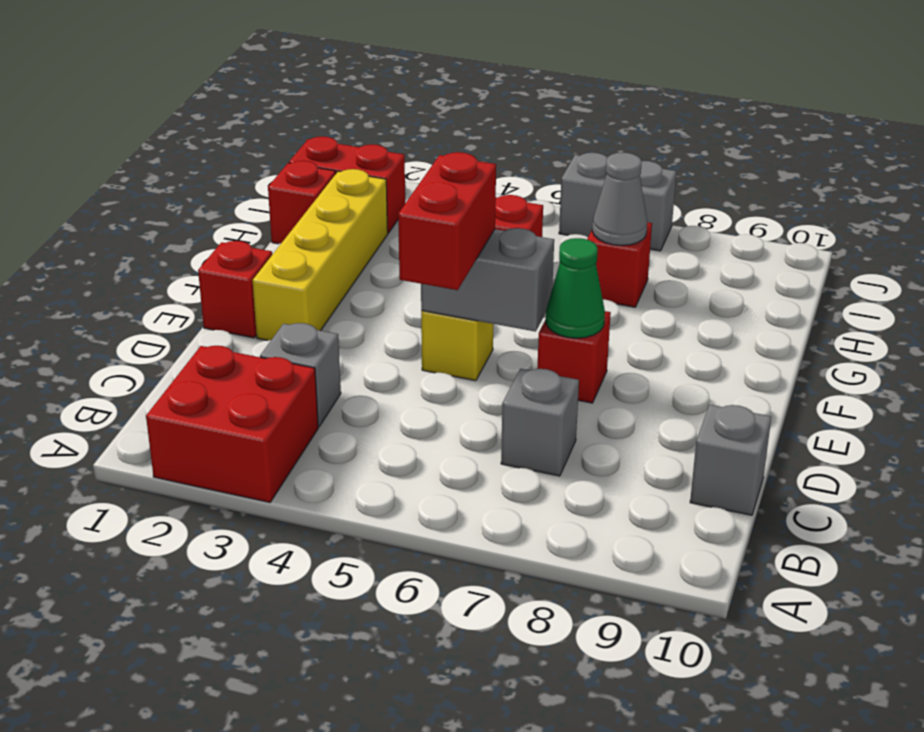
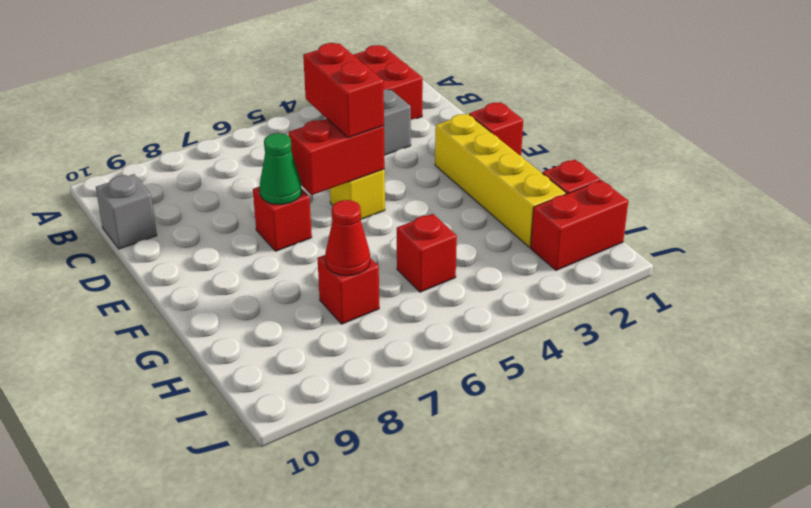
grey brick C7 level 1 -> none
grey brick E5:E6 level 2 -> red brick E5:E6 level 2
grey cone H7 level 2 -> red cone H7 level 2
grey brick J6:J7 level 1 -> none

